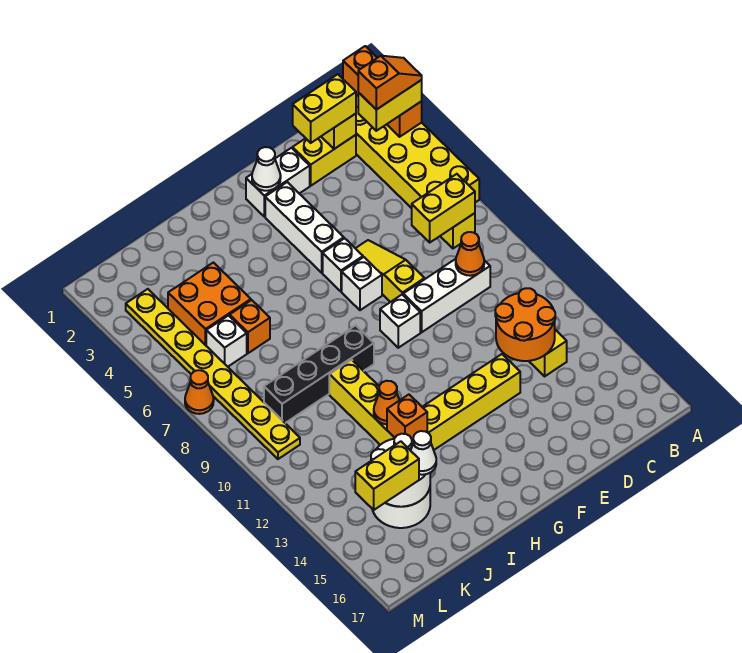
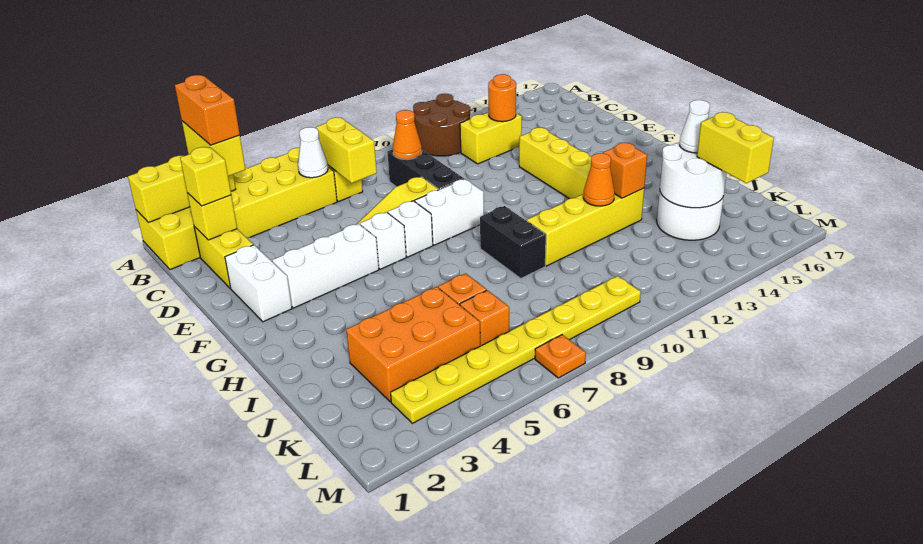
orange brick A1:A3 level 2 -> yellow brick A1:A3 level 2
orange slope A3:B3 level 4 top B -> orange brick A3:B3 level 4
none -> brown round brick A11:B12 level 1
yellow brick C2:D2 level 3 -> yellow brick C2 level 3
white brick C9:E9 level 1 -> black brick C9:E9 level 1
orange round brick C12:D13 level 2 -> orange round brick C13 level 2
white cone F2 level 2 -> white cone B6 level 2
white brick F9 level 1 -> white brick F8:F9 level 1
black brick H9:K9 level 1 -> black brick H9:I9 level 1
orange brick J4:K5 level 1 -> orange brick J3:K5 level 1
white brick K6 level 1 -> orange brick K6 level 1
orange cone M7 level 1 -> orange plate M7 level 1

